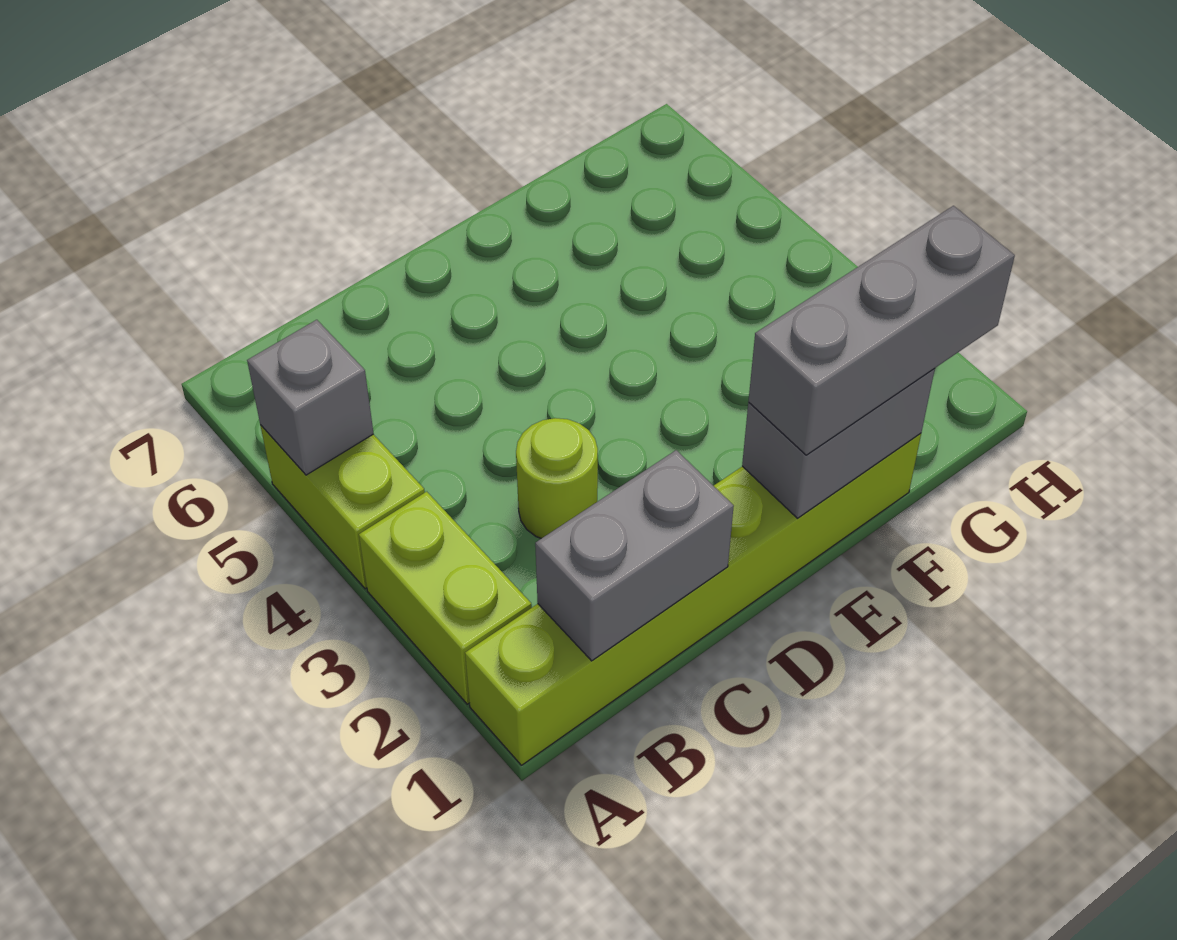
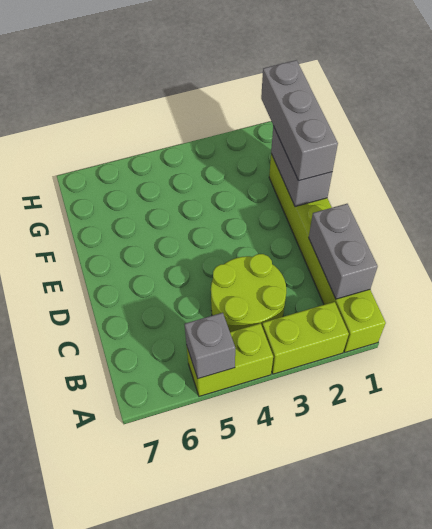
lime round brick C3 level 1 -> lime round brick B3:C4 level 1

